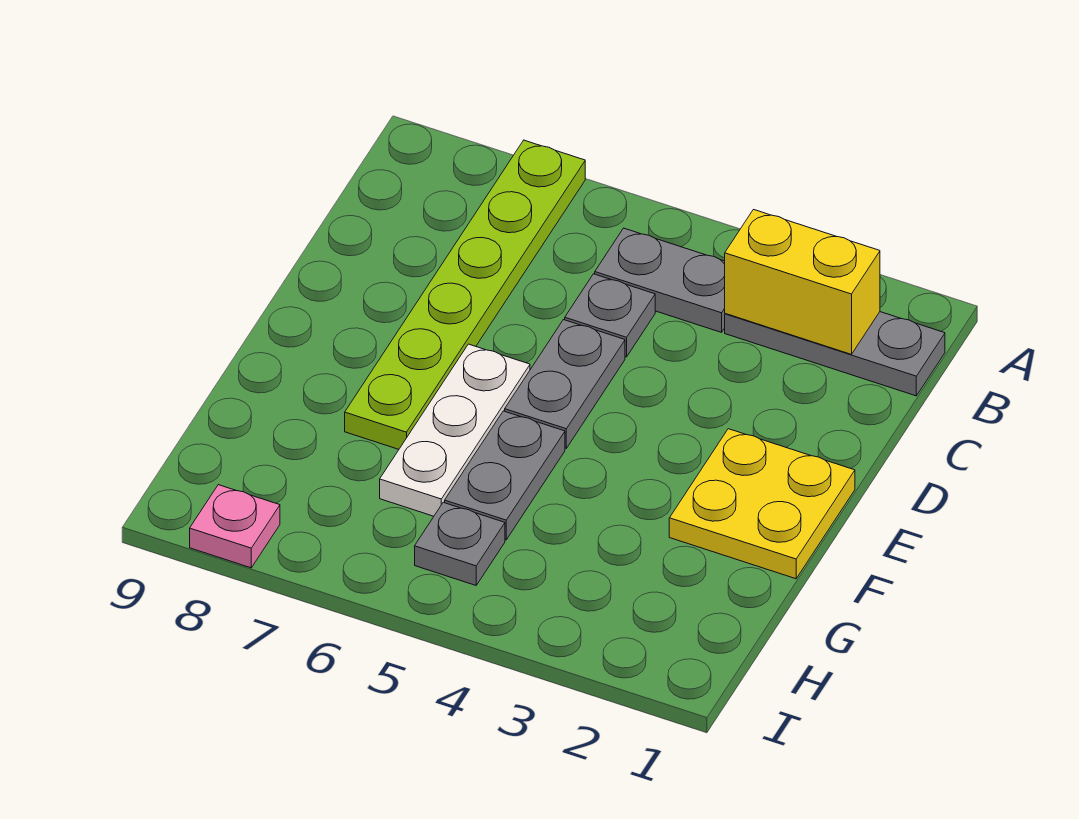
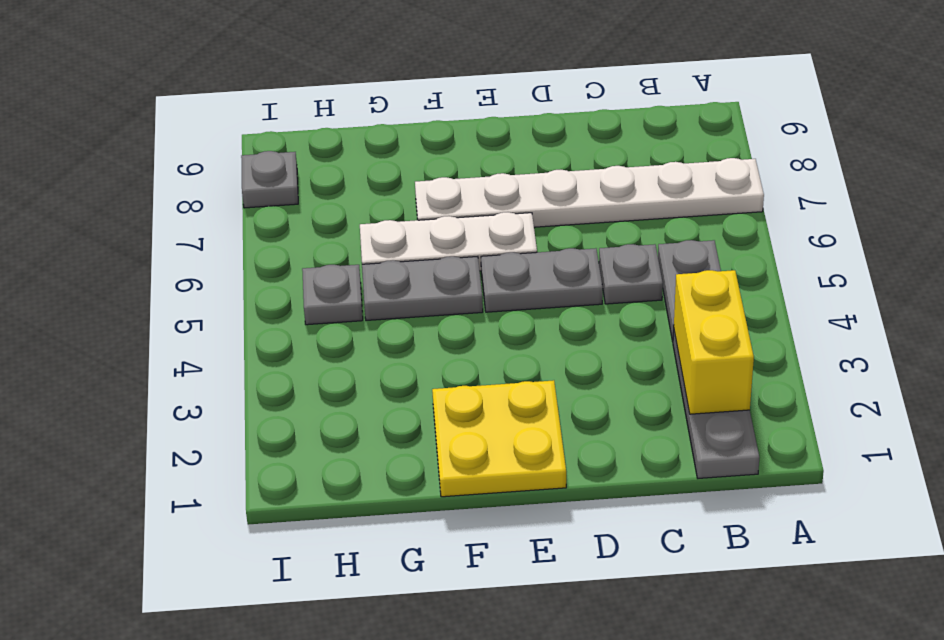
lime plate A7:F7 level 1 -> white plate A7:F7 level 1
pink plate I8 level 1 -> grey plate I8 level 1

